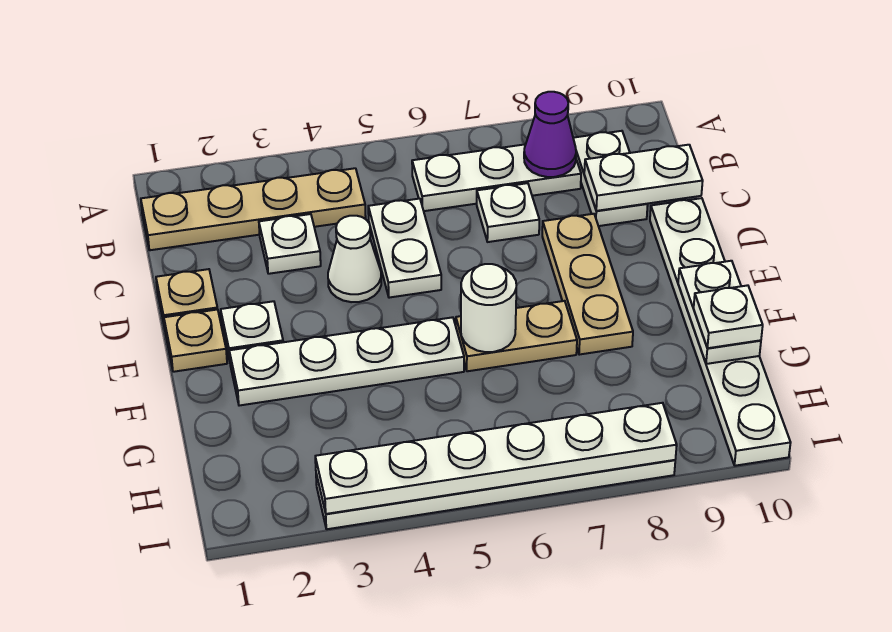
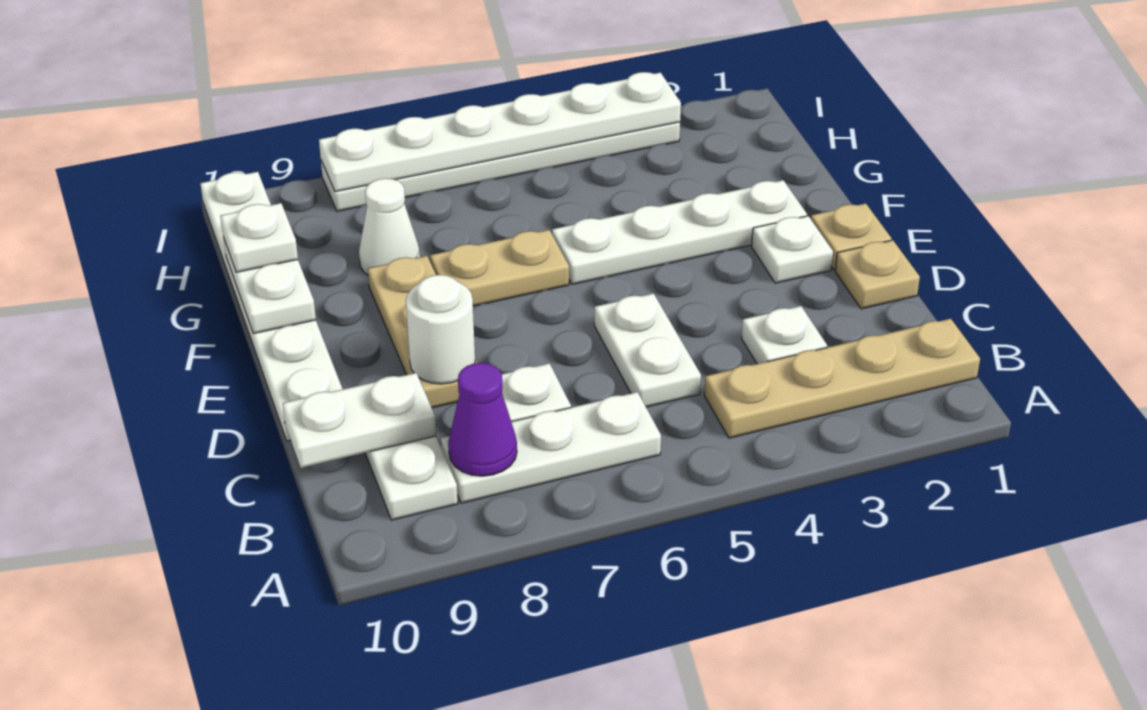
white cone D4 level 1 -> white cone G8 level 1
white round brick F6 level 2 -> white round brick D8 level 2

